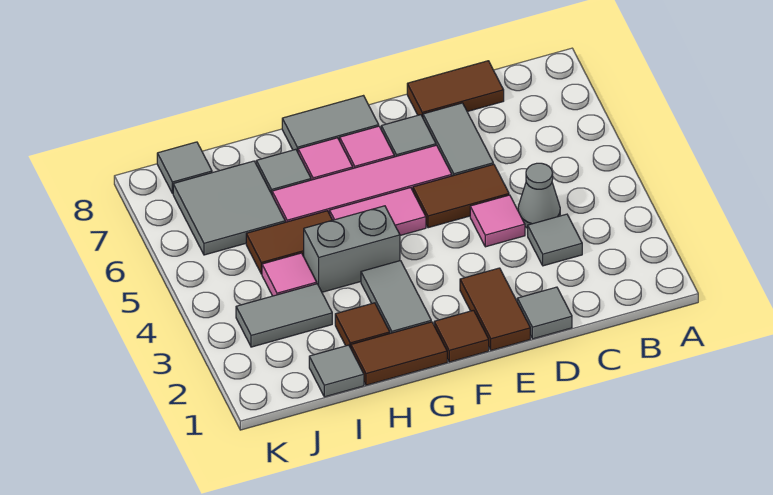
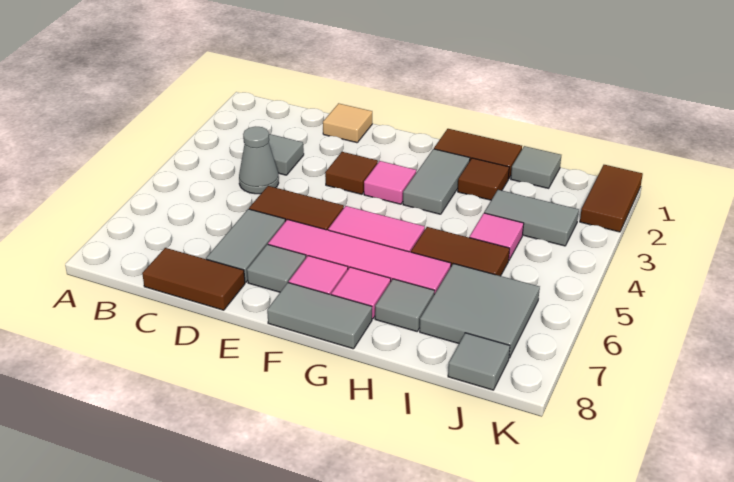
grey tile D1 level 1 -> tan tile D1 level 1
pink tile D4 level 1 -> pink tile F3 level 1
brown tile E1:E2 level 1 -> brown tile K1:K2 level 1
brown tile F1 level 1 -> brown tile E3 level 1
grey brick G4:H4 level 1 -> none

